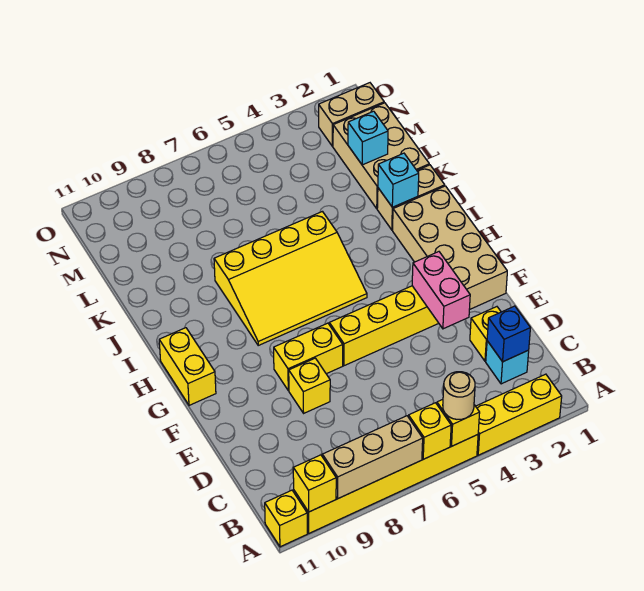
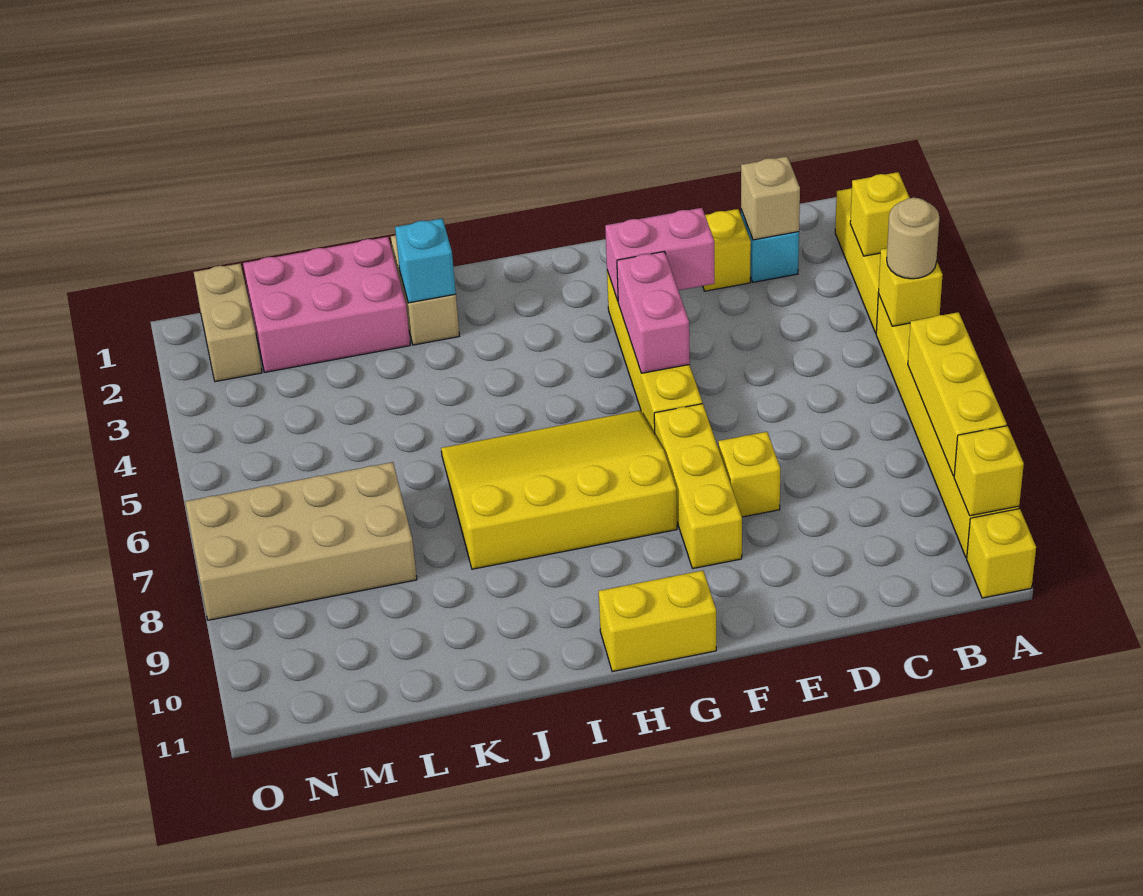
yellow brick A6 level 2 -> yellow brick A3 level 2
tan brick A7:A9 level 2 -> yellow brick A7:A9 level 2
blue brick C2 level 2 -> tan brick C2 level 2
tan brick F1:I2 level 1 -> tan brick L7:O8 level 1
none -> pink brick F4:F5 level 2
yellow brick F7:F8 level 1 -> yellow brick F7:F9 level 1
yellow slope H5:J8 level 1 top J -> yellow slope G6:J8 level 1 top 8
tan brick K1:M2 level 1 -> pink brick K1:M2 level 1
cyan brick L2 level 2 -> none

